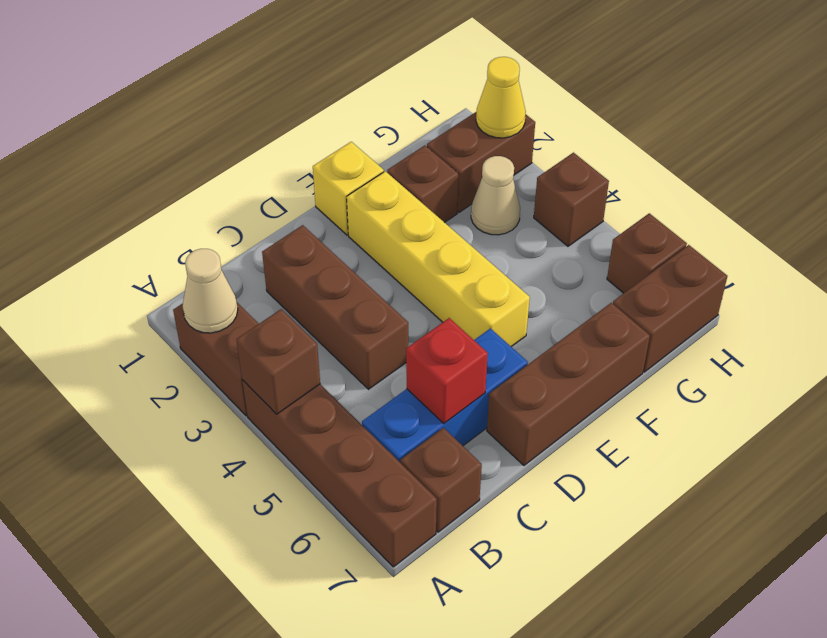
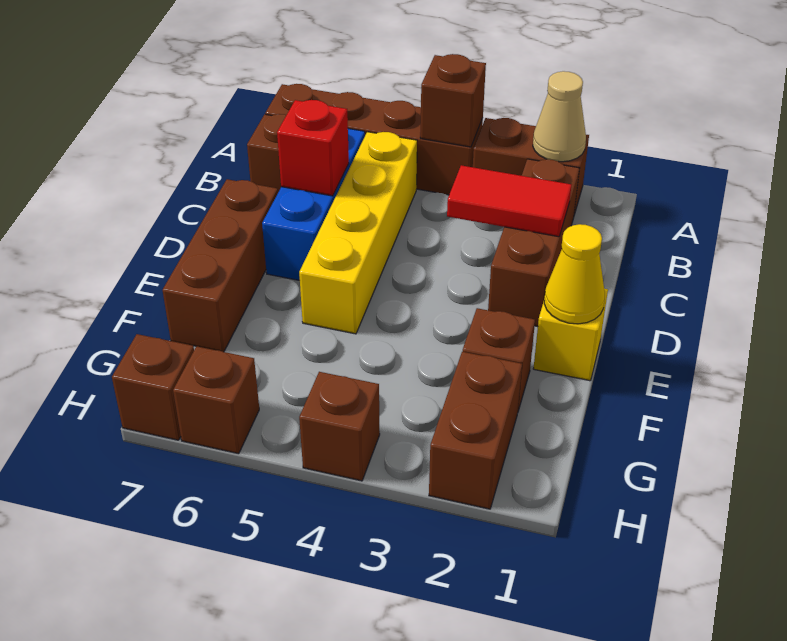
brown brick C2:C4 level 1 -> brown brick B2:D2 level 1
none -> red tile C2:C3 level 2
yellow brick E2:E5 level 1 -> yellow brick B5:E5 level 1
tan cone G3 level 1 -> none
brown brick G7:H7 level 1 -> brown brick H7 level 1
yellow cone H2 level 2 -> yellow cone E1 level 2

